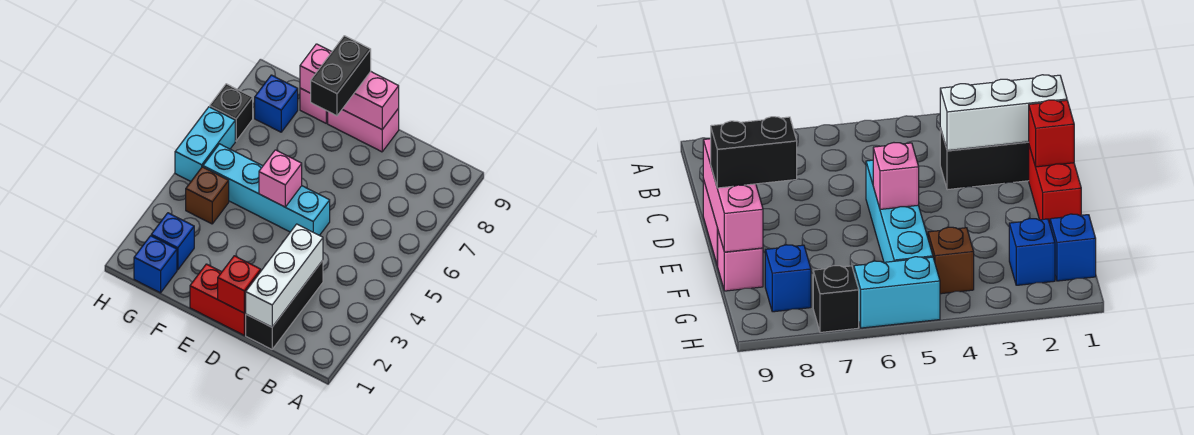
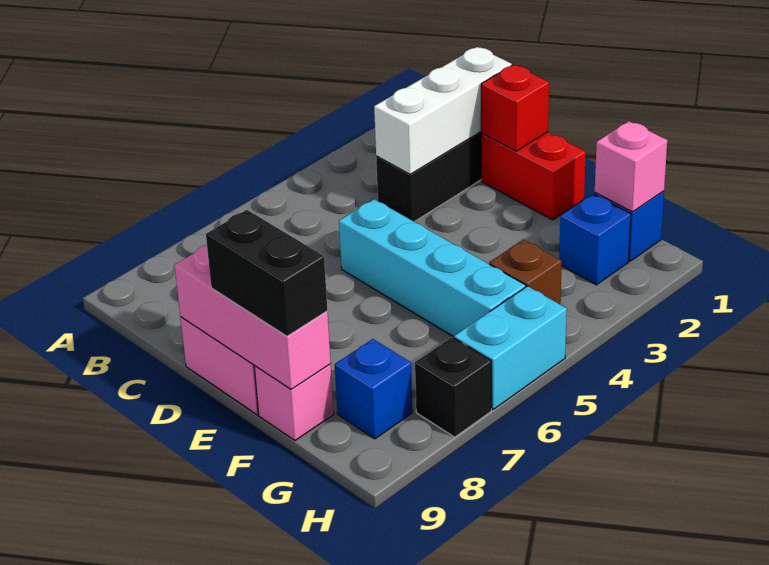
pink brick E5 level 2 -> pink brick G1 level 2
black brick E8:E9 level 3 -> black brick E9:F9 level 3

